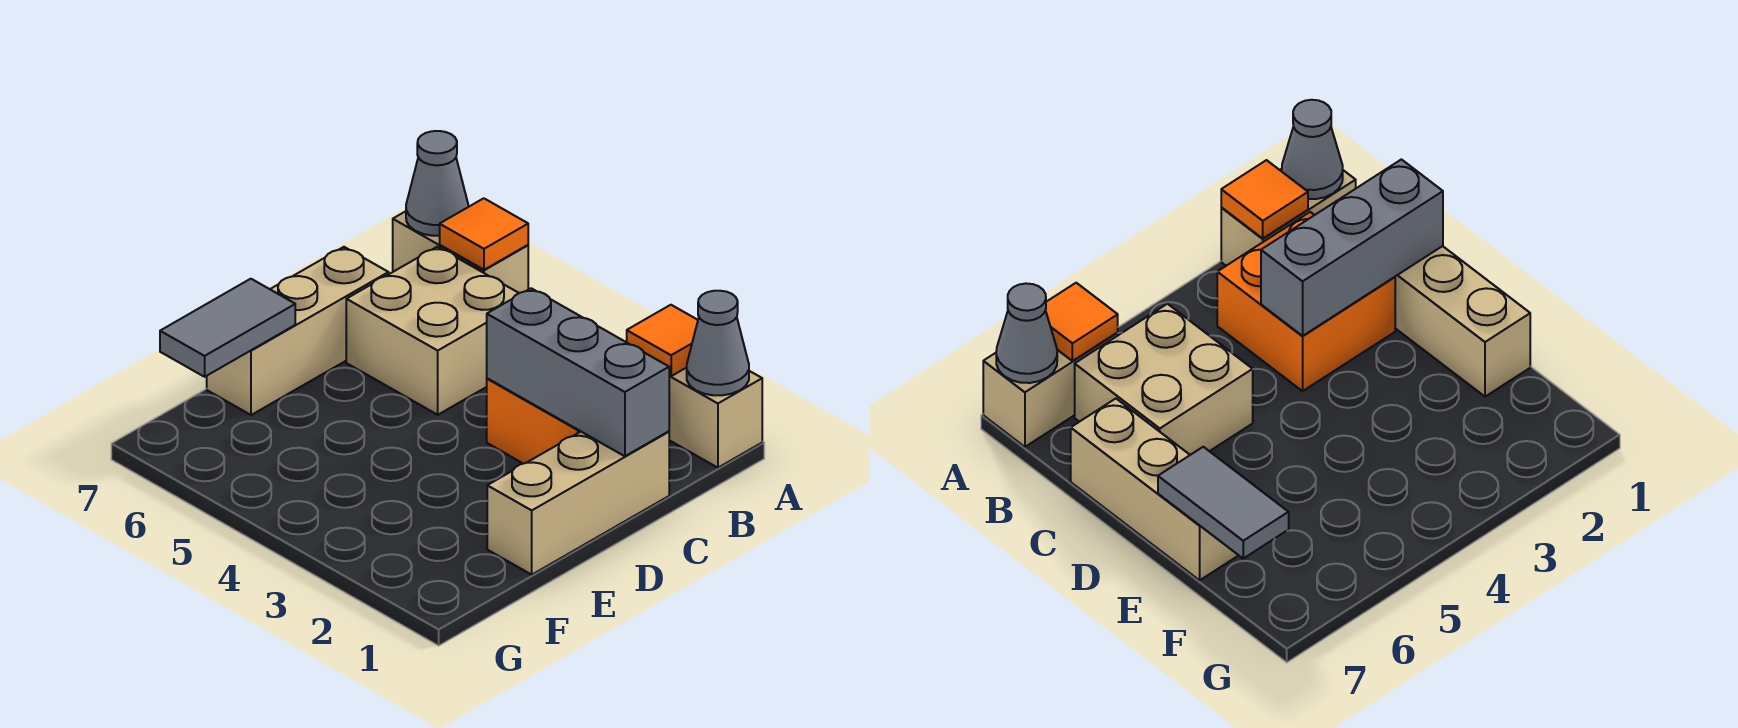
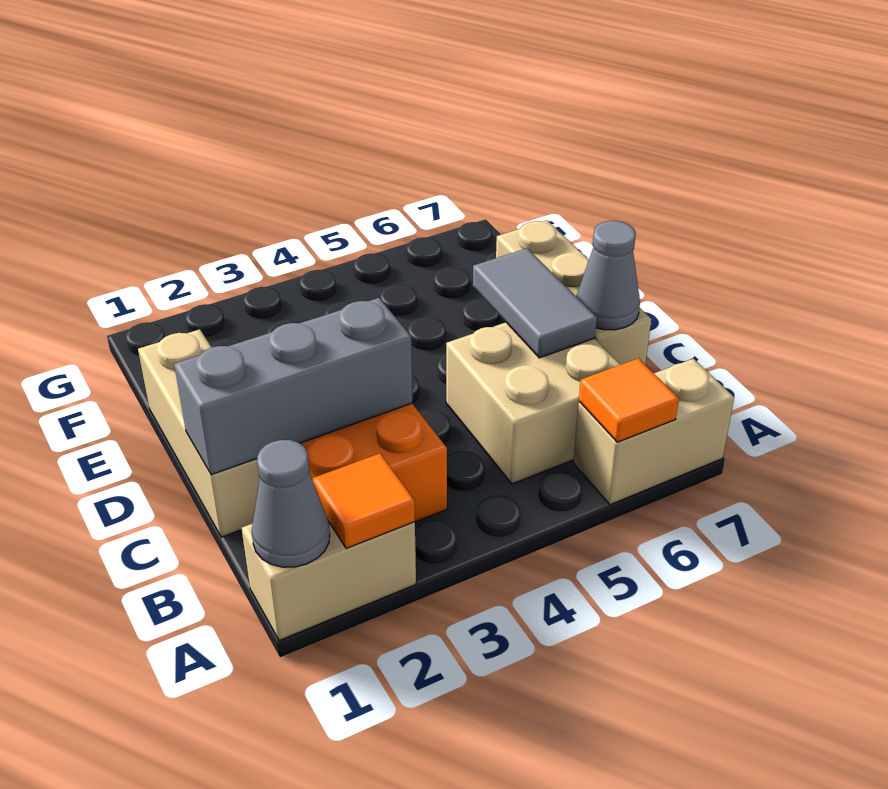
grey cone A7 level 2 -> grey cone C7 level 2
grey tile E7:F7 level 2 -> grey tile C6:D6 level 2

